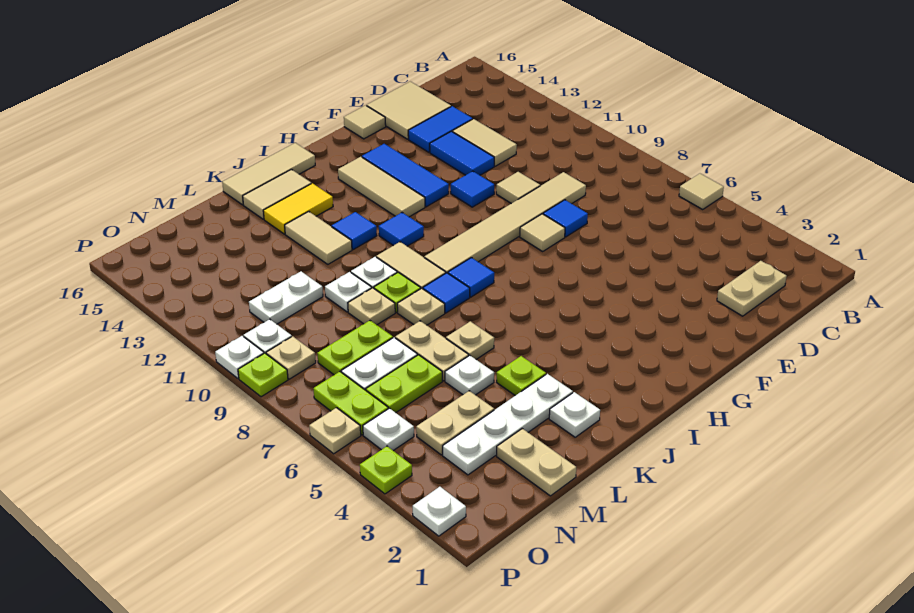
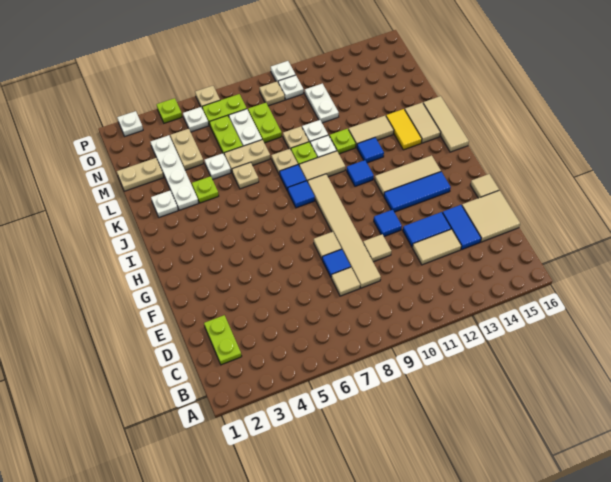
tan tile A6 level 1 -> tan tile D8 level 1
tan plate C2:D2 level 1 -> lime plate C2:D2 level 1
lime plate P9 level 1 -> lime plate K11 level 1

